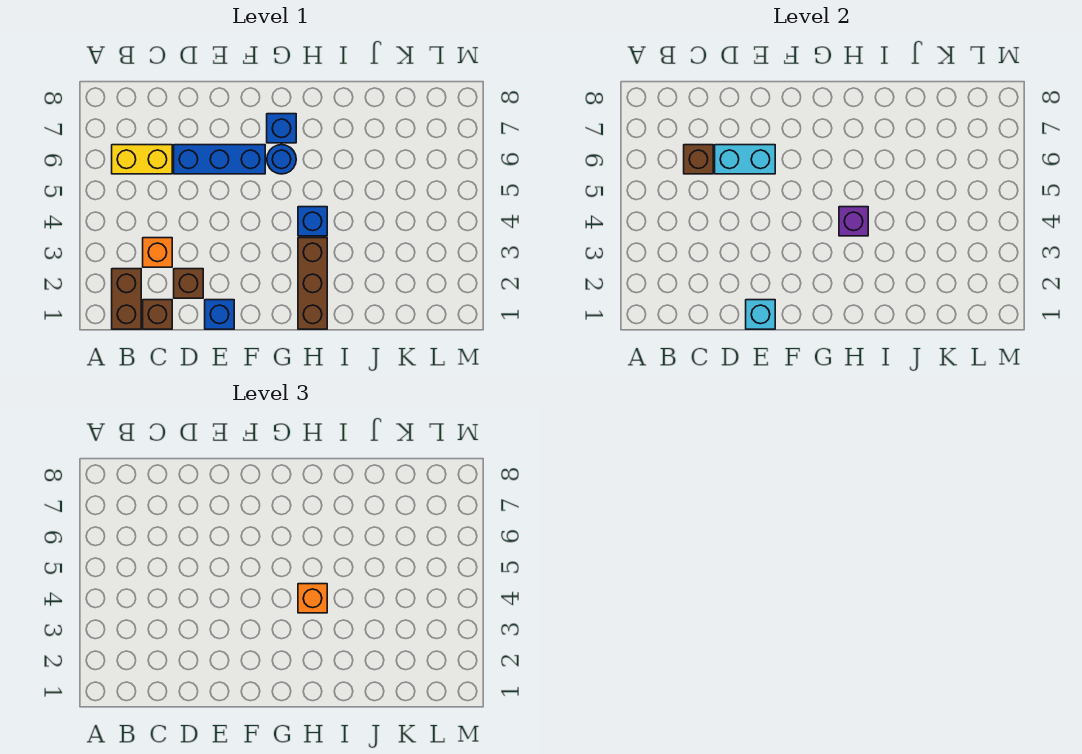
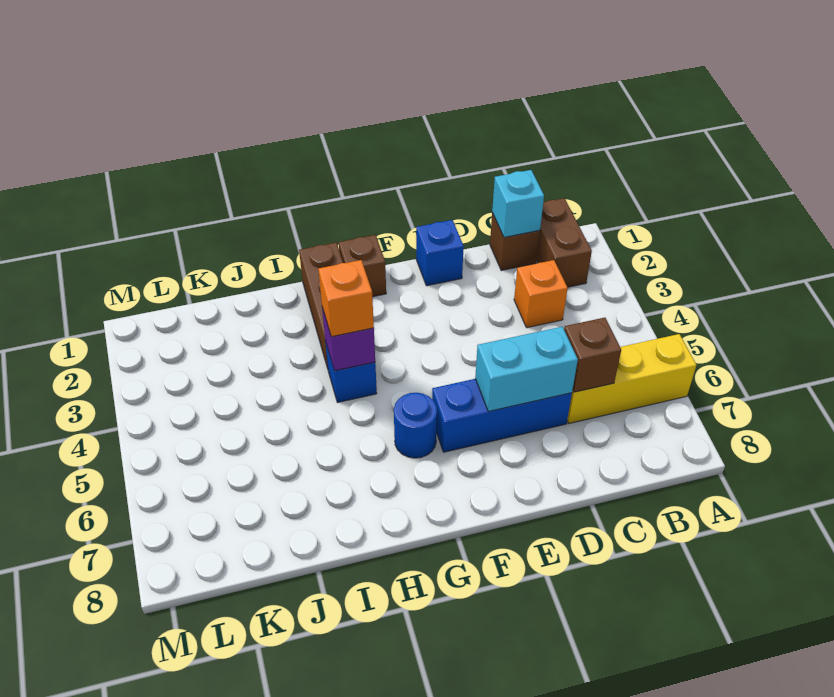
yellow brick B6:C6 level 1 -> yellow brick A6:C6 level 1
brown brick D2 level 1 -> brown brick G1 level 1
cyan brick E1 level 2 -> cyan brick C1 level 2
blue brick G7 level 1 -> none

